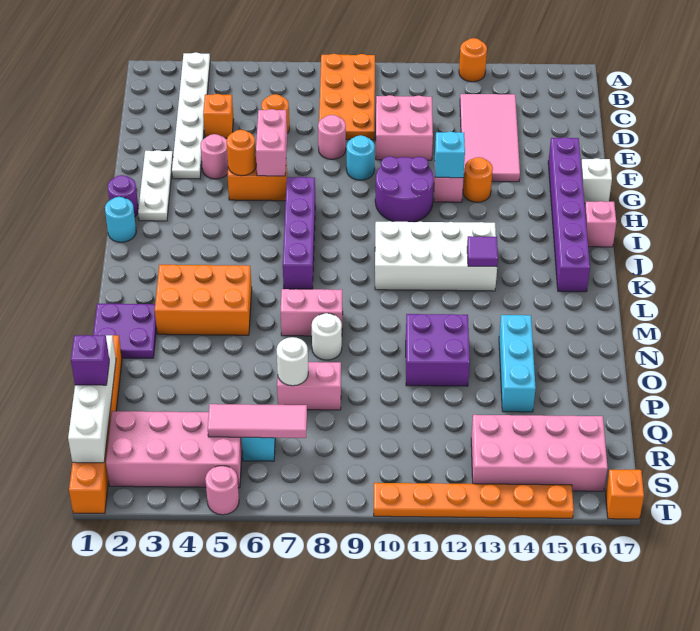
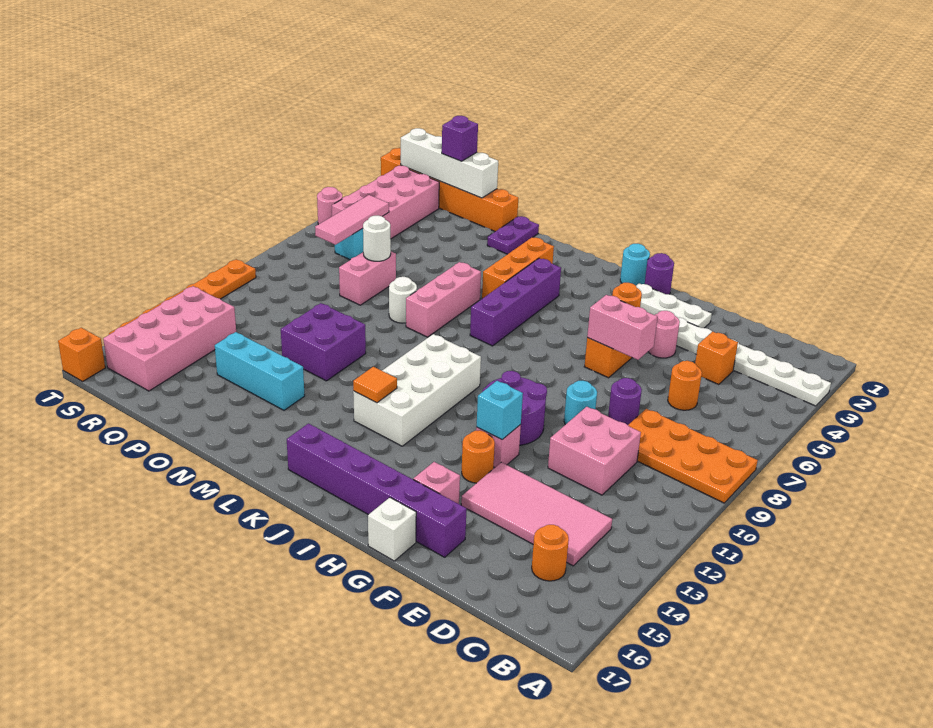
orange round brick A13 level 1 -> orange round brick C15 level 1
pink round brick E8 level 1 -> purple round brick E8 level 1
purple brick H7:K7 level 1 -> purple brick K4:K7 level 1
pink brick I17 level 1 -> pink brick G15 level 1
purple tile K13 level 2 -> orange tile K13 level 2
orange brick L3:M5 level 1 -> orange brick L3:L5 level 1
purple plate M1:N2 level 1 -> purple plate N1:N2 level 1
pink brick M7:M8 level 1 -> pink brick M6:M8 level 1

